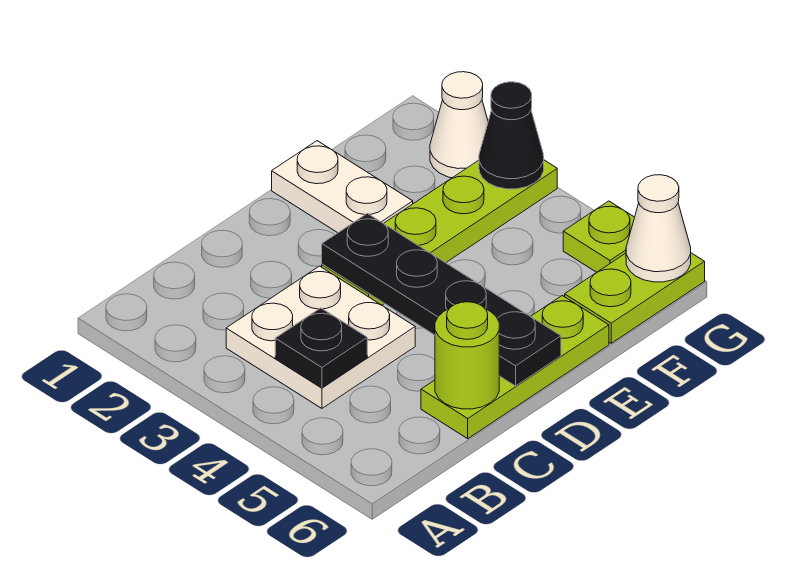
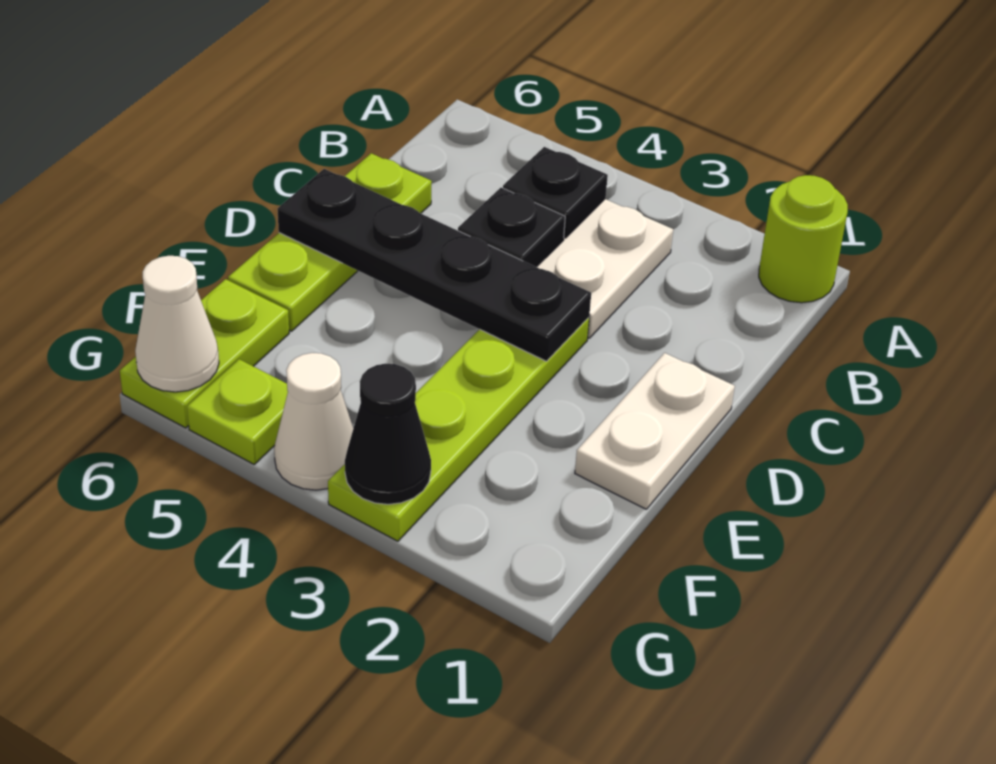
none -> black plate C4 level 2
lime round brick C6 level 2 -> lime round brick A1 level 1
white plate E1:E2 level 1 -> white plate D1:E1 level 1
white cone G2 level 1 -> white cone G4 level 1

